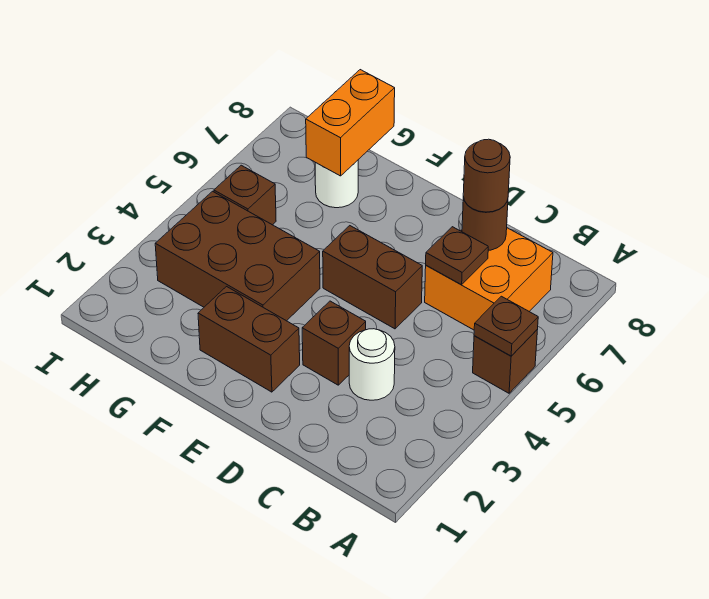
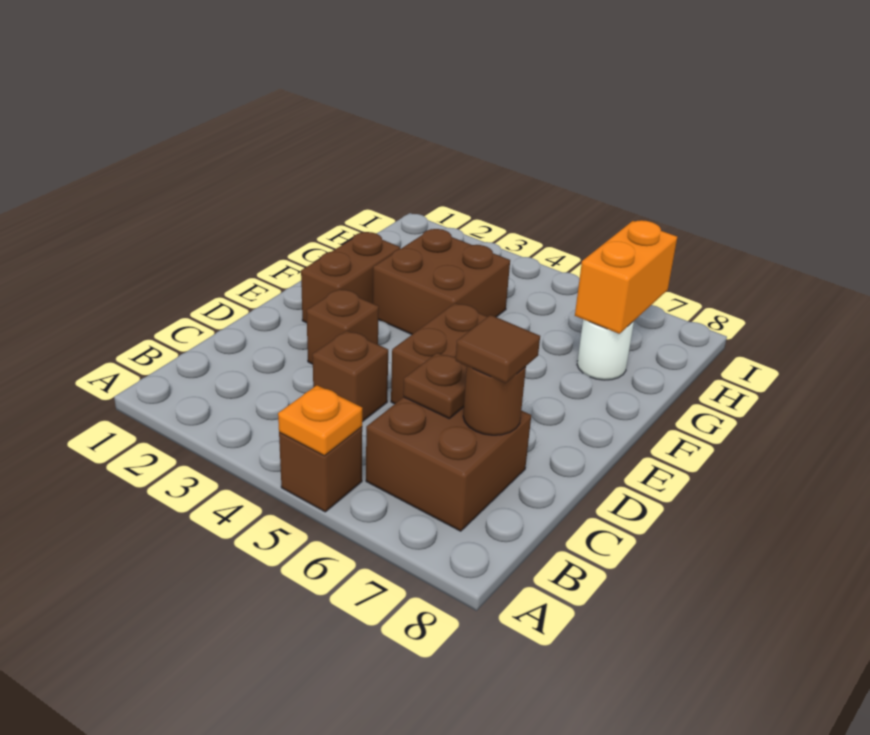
brown plate A5 level 2 -> orange plate A5 level 2
orange brick B6:C7 level 1 -> brown brick B6:C7 level 1
white round brick C3 level 1 -> none
brown round brick C7 level 3 -> brown tile C7 level 3
brown brick F3:H4 level 1 -> brown brick F3:G4 level 1
orange brick G7:G8 level 2 -> orange brick G7:H7 level 2
brown brick H5 level 1 -> brown brick C4 level 1

